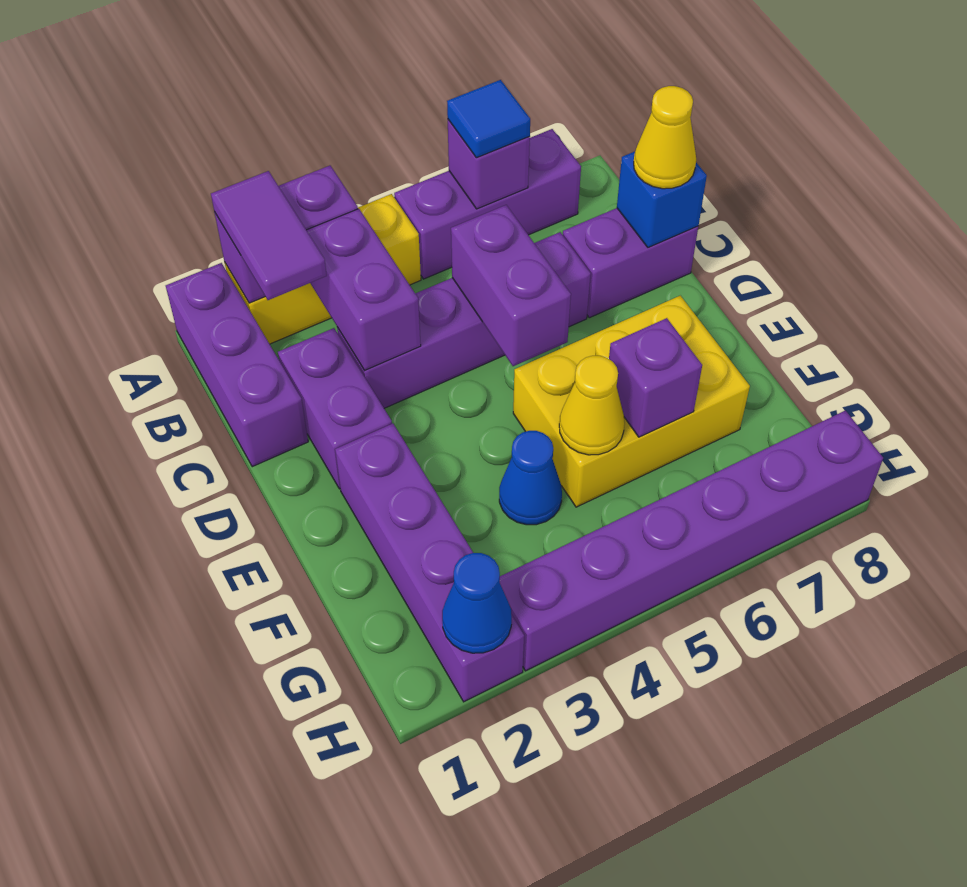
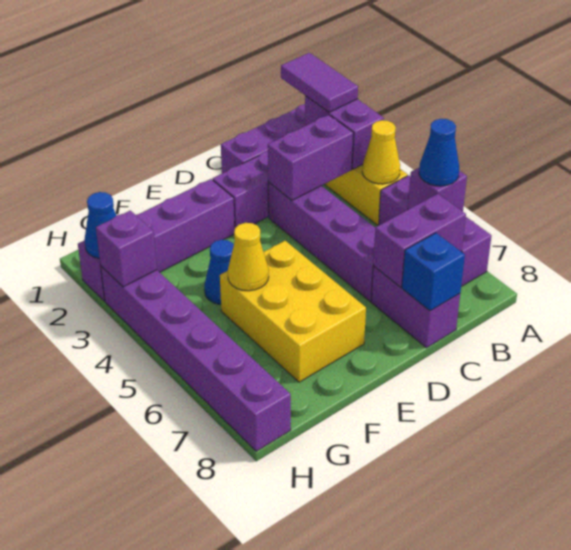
purple tile A2:B2 level 3 -> purple tile A1:A2 level 3
blue tile A6 level 3 -> blue cone A6 level 3
purple brick C5:D5 level 2 -> purple brick B7:C7 level 2
yellow cone C8 level 3 -> yellow cone A4 level 2
purple brick F6 level 2 -> purple brick H3 level 2

